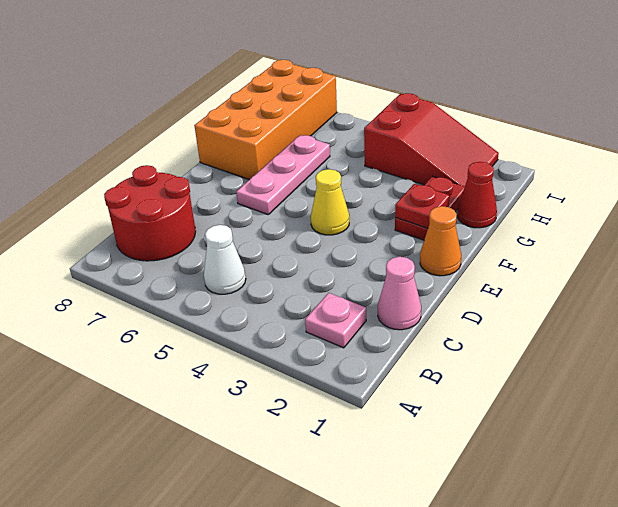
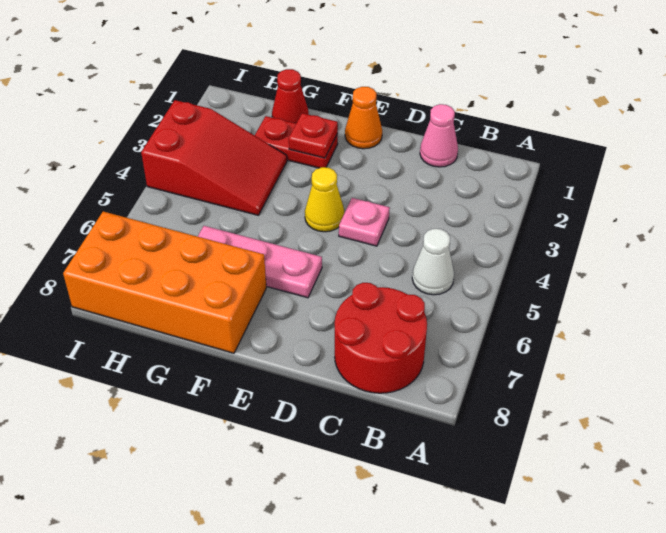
pink plate B2 level 1 -> pink plate D4 level 1
red slope H2:I4 level 1 top 4 -> red slope G3:I4 level 1 top I

